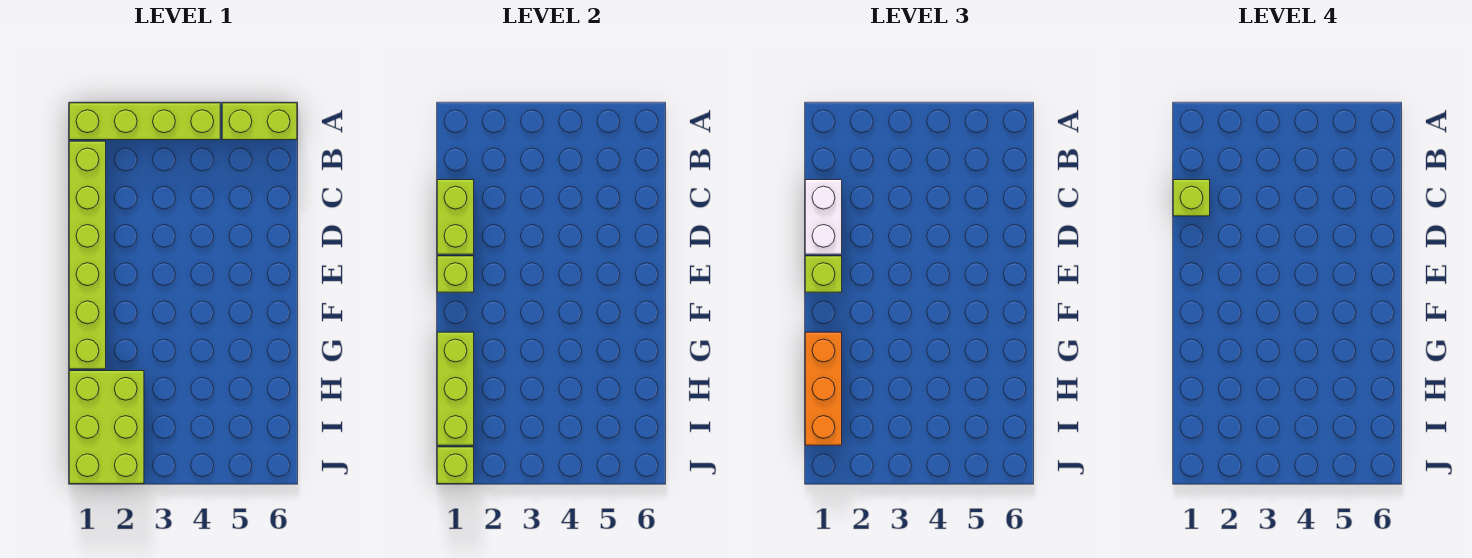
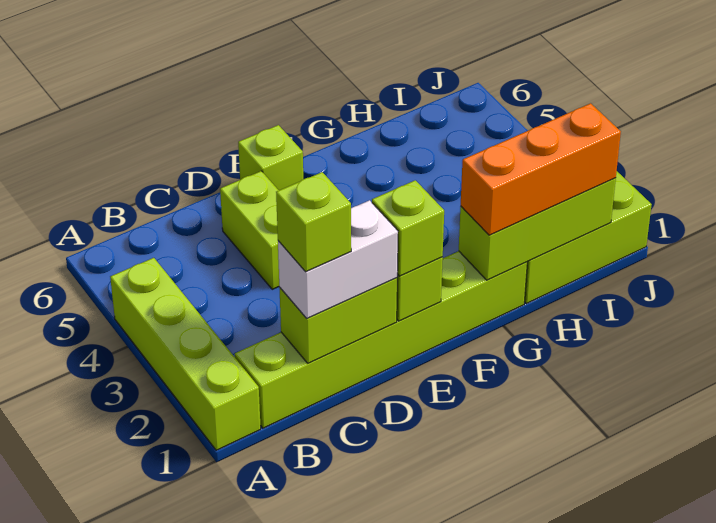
lime brick A5:A6 level 1 -> lime brick D4:D5 level 1
lime brick J1 level 2 -> lime brick E6 level 1

